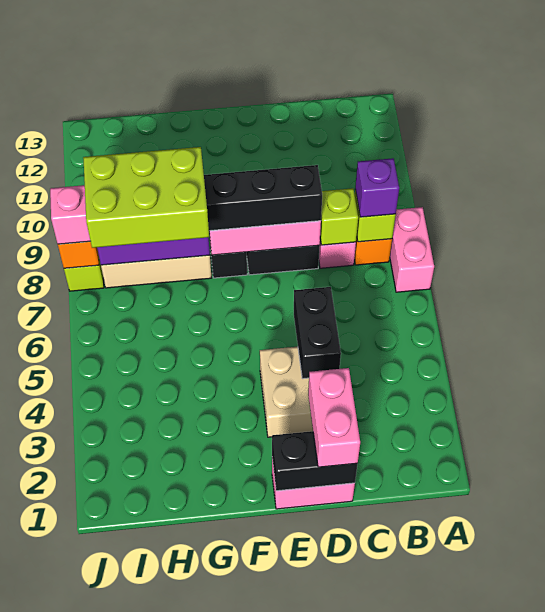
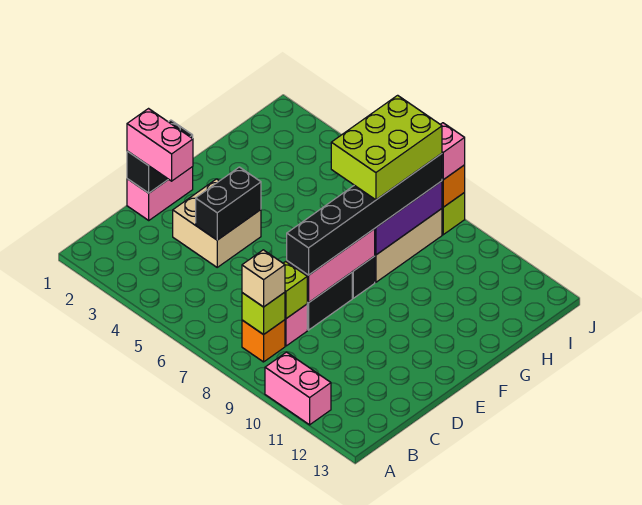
pink brick A7:A8 level 1 -> pink brick A10:A11 level 1
purple brick B8 level 3 -> tan brick B8 level 3
black brick D4:D5 level 2 -> black brick D4:E4 level 2

